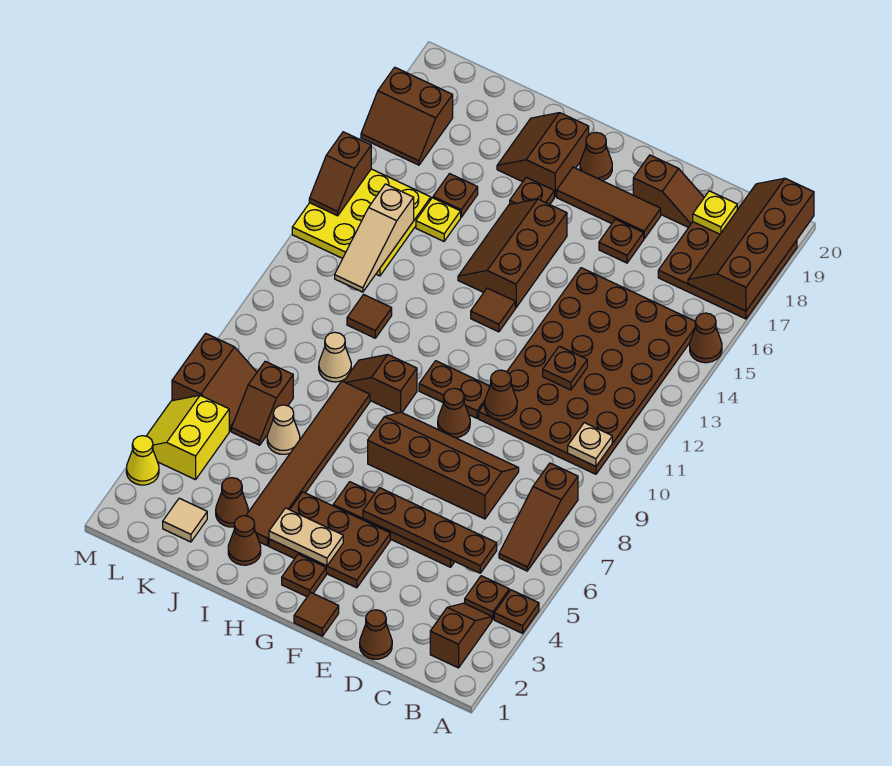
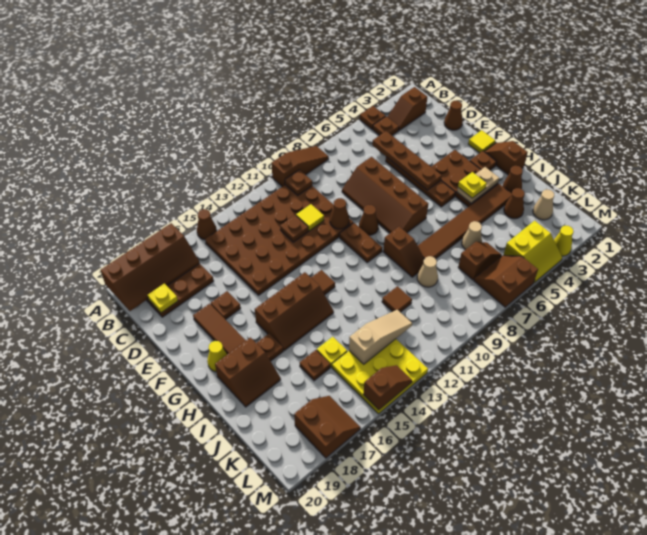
brown slope B6:B8 level 1 top 8 -> brown slope A8:A10 level 1 top 10
tan plate B10 level 2 -> brown plate B10 level 2
none -> yellow tile D11 level 2
brown slope D19:E19 level 1 top E -> brown slope G1:H1 level 1 top H
brown tile F1 level 1 -> yellow tile F1 level 1
tan plate G3:H3 level 2 -> tan plate H3:H4 level 2
brown cone G19 level 1 -> yellow cone G19 level 1
none -> yellow plate H4 level 3
tan tile K2 level 1 -> tan cone K2 level 1

